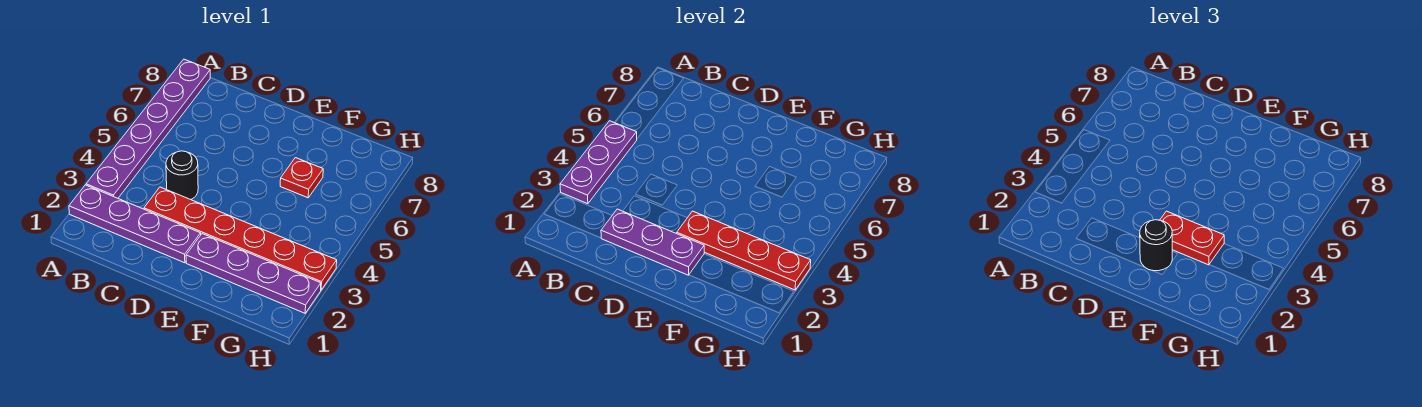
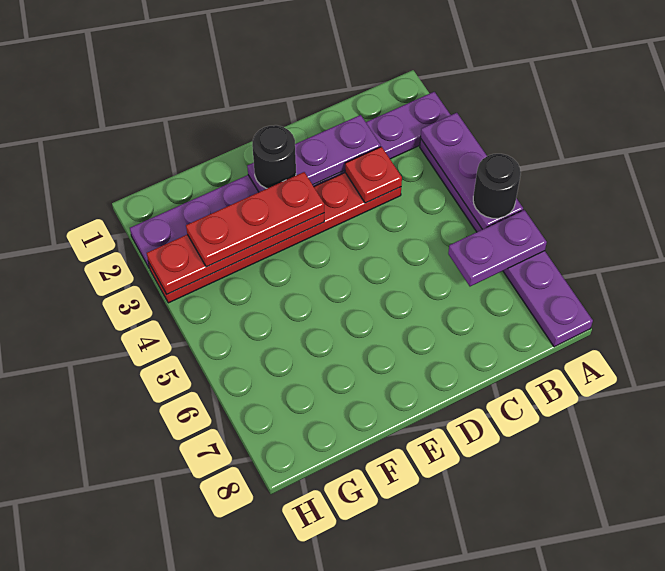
none -> purple plate A6:B6 level 2
black round brick C4 level 1 -> black round brick A5 level 3
red plate E3:F3 level 3 -> red plate E3:G3 level 3
red plate F6 level 1 -> red plate C3 level 2

